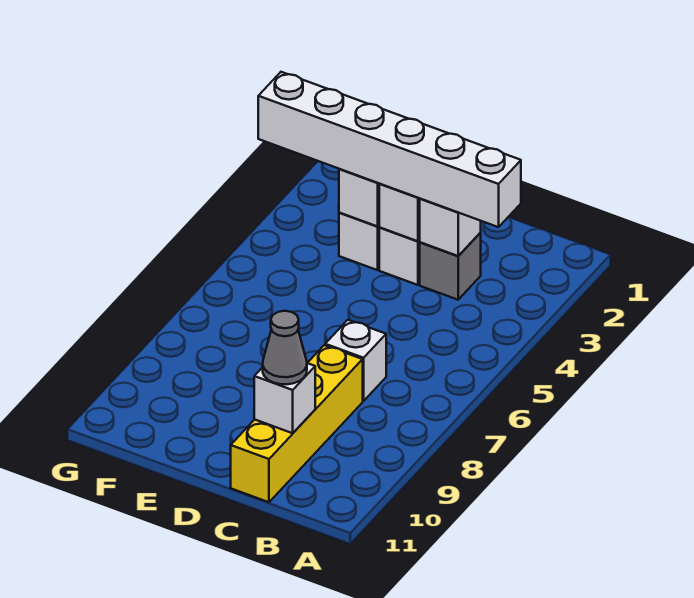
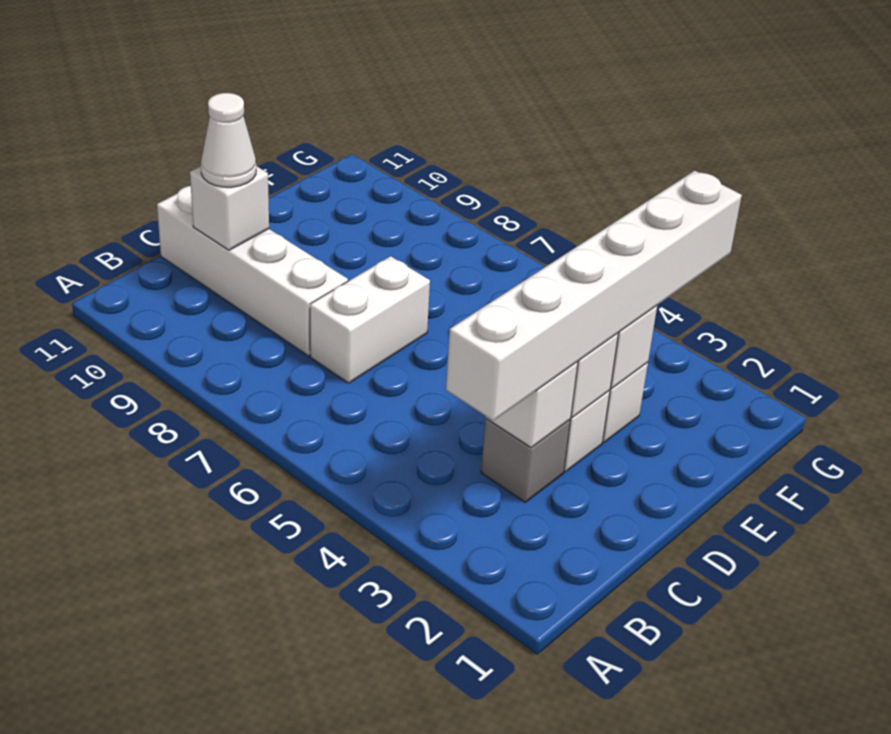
white brick C7 level 1 -> white brick C7:D7 level 1
yellow brick C8:C11 level 1 -> white brick C8:C11 level 1
grey cone C10 level 3 -> white cone C10 level 3

